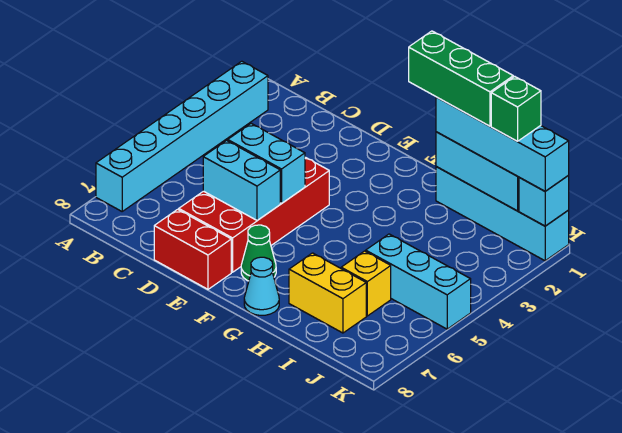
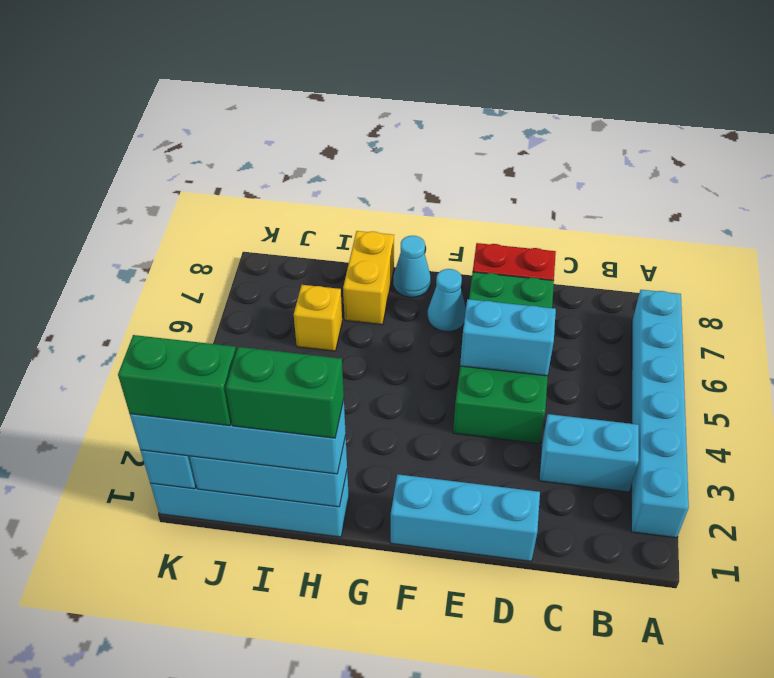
red brick D4:E7 level 1 -> green brick D4:E7 level 1
cyan brick D6:E6 level 2 -> cyan brick B3:C3 level 1
green cone F7 level 1 -> cyan cone F7 level 1
green brick G1:I1 level 4 -> green brick H1:I1 level 4
yellow brick H7:I7 level 1 -> yellow brick H7:H8 level 1
cyan brick I5:K5 level 1 -> cyan brick D1:F1 level 1
green brick J1 level 4 -> green brick J1:K1 level 4

